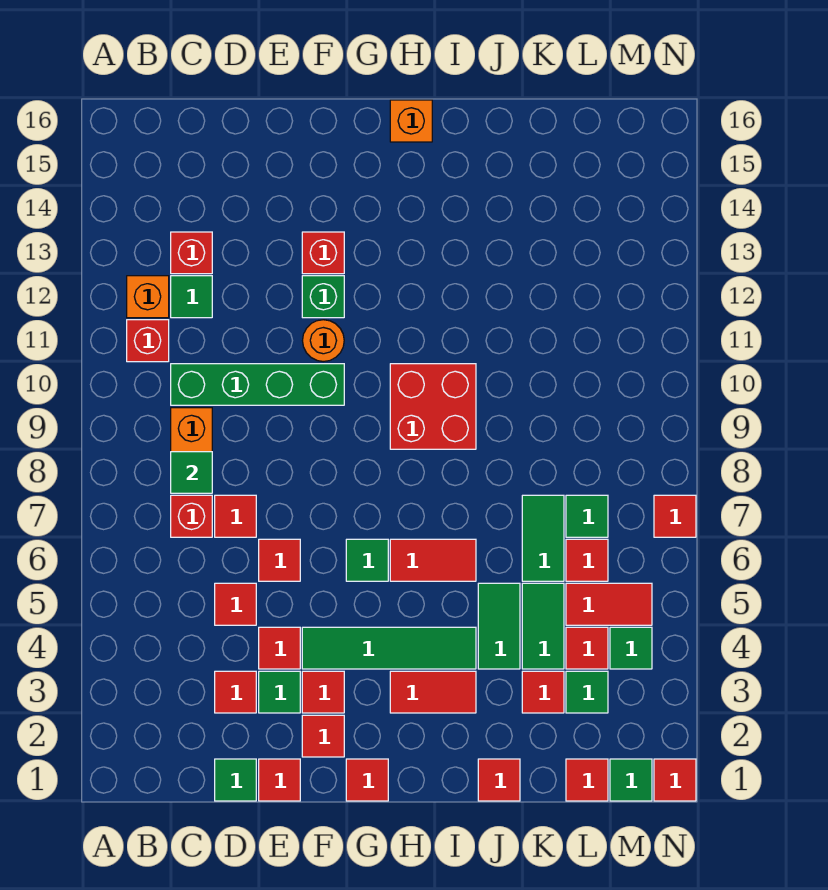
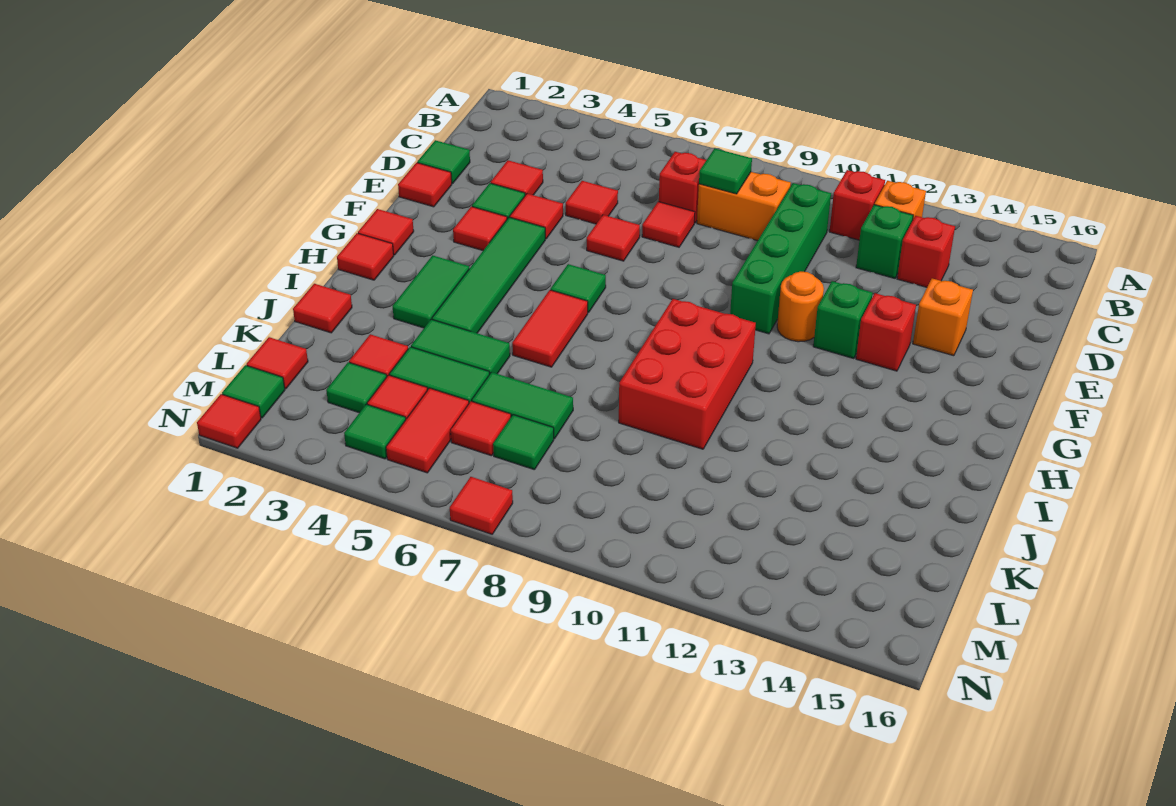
green tile C12 level 1 -> green brick C12 level 1
red tile F2 level 1 -> red tile H1 level 1
red tile H3:I3 level 1 -> green tile H3:I3 level 1
red brick H9:I10 level 1 -> red brick H9:J10 level 1
orange brick H16 level 1 -> orange brick E14 level 1

